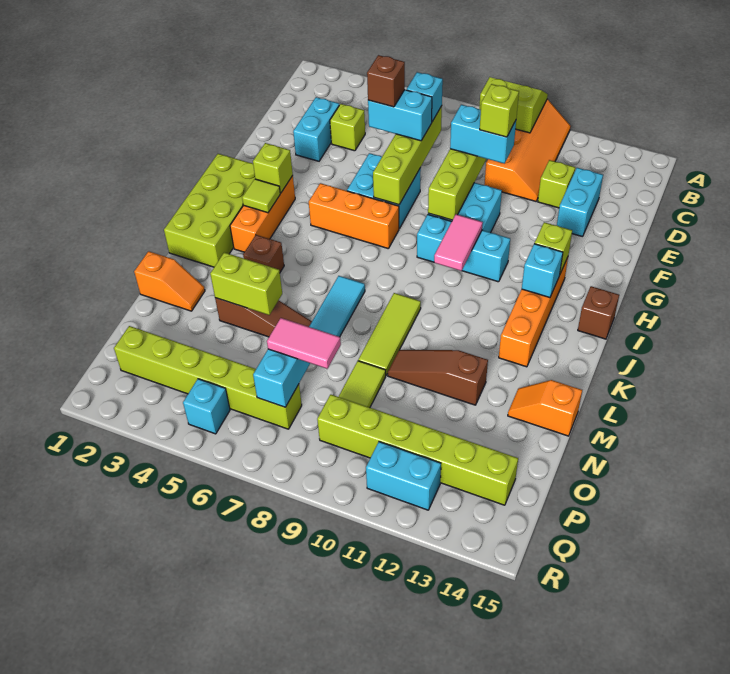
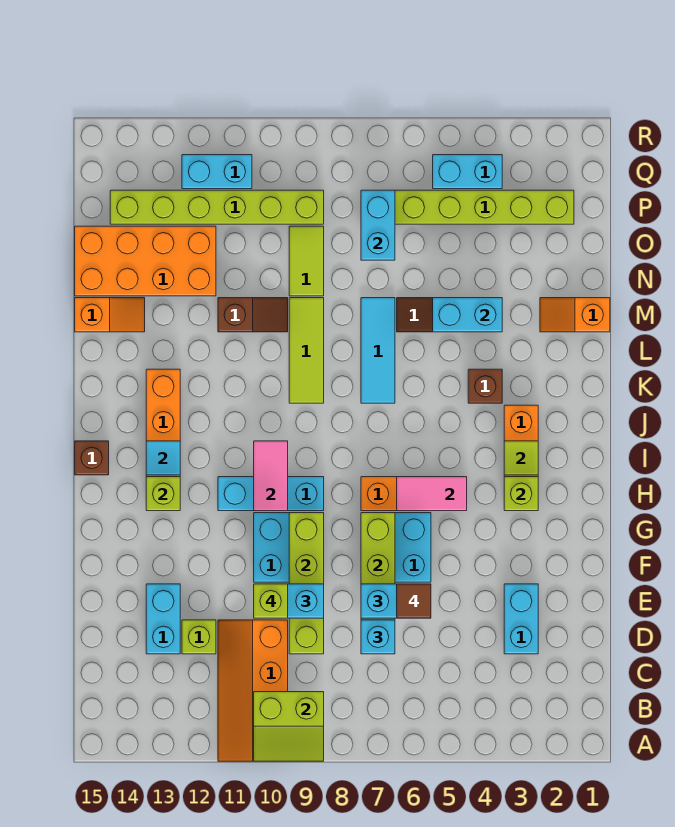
lime brick D4 level 1 -> none
brown brick E6 level 4 -> brown tile E6 level 4
lime brick H1:K2 level 1 -> none
cyan brick I13 level 2 -> cyan tile I13 level 2
lime brick M4:M5 level 2 -> cyan brick M4:M5 level 2
brown slope M10:M12 level 1 top 12 -> brown slope M10:M11 level 1 top 11
none -> orange brick N12:O15 level 1
pink tile O7:O8 level 3 -> pink tile H5:H6 level 2
cyan brick Q5 level 1 -> cyan brick Q4:Q5 level 1

